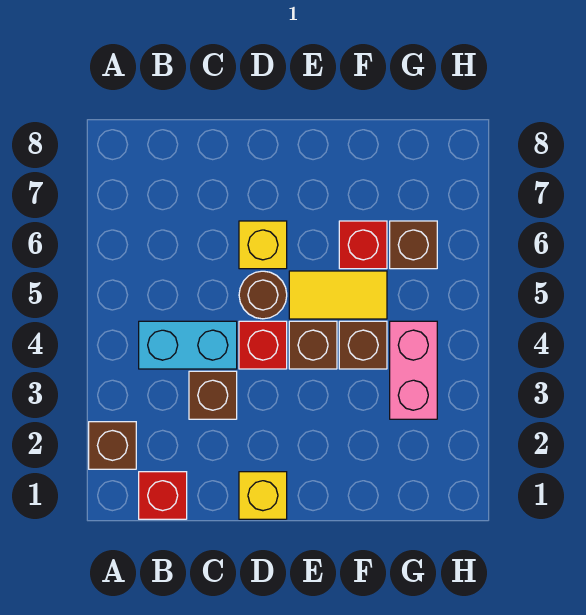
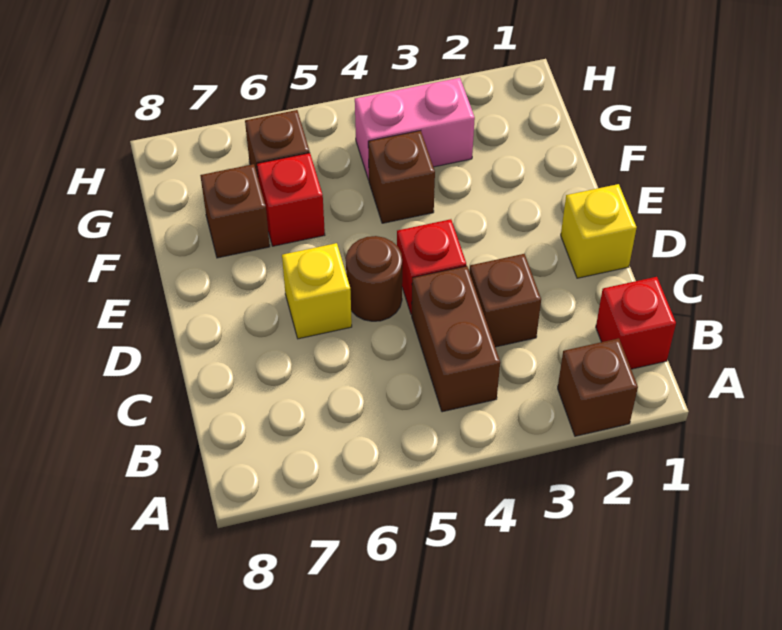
cyan brick B4:C4 level 1 -> brown brick B4:C4 level 1
brown brick E4 level 1 -> brown brick F7 level 1
yellow tile E5:F5 level 1 -> none

